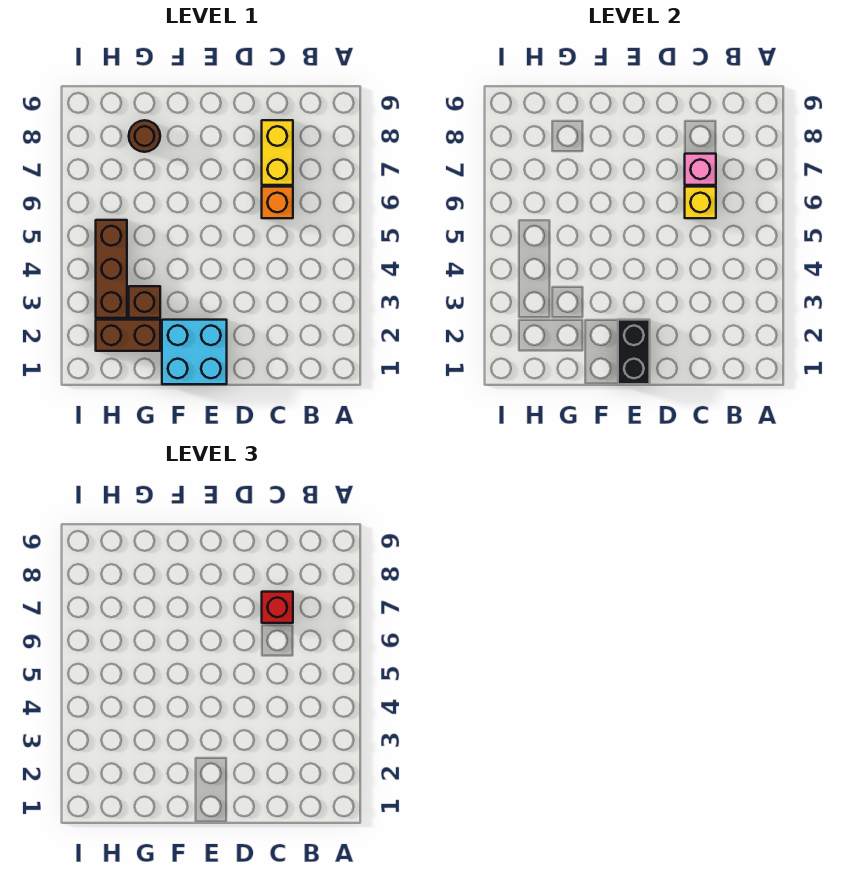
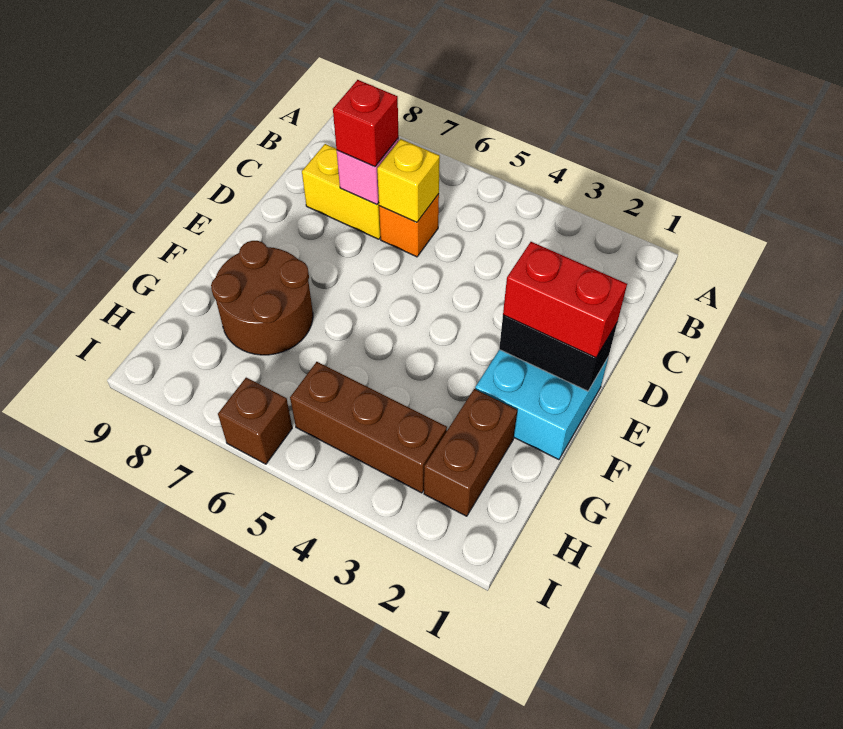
none -> red brick E1:E2 level 3
brown brick G3 level 1 -> brown brick I6 level 1
brown round brick G8 level 1 -> brown round brick F7:G8 level 1

